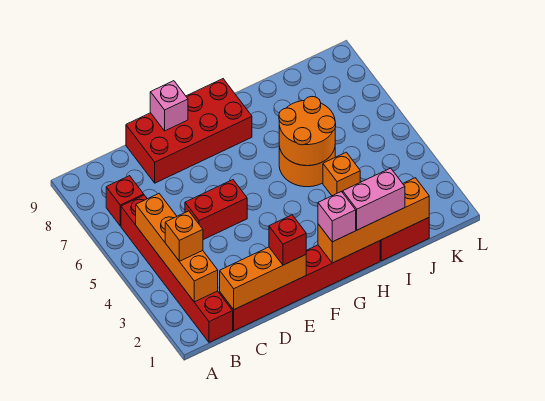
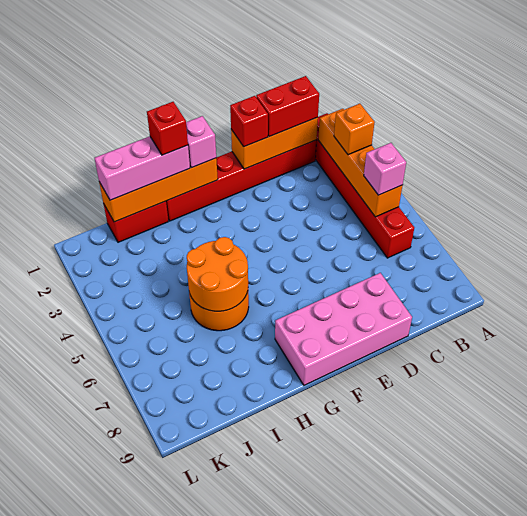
red brick B7 level 1 -> red brick H1 level 4
red brick D5:E5 level 1 -> red brick C1:D1 level 3
red brick D8:G9 level 1 -> pink brick D8:G9 level 1
pink brick E9 level 2 -> pink brick B5 level 3
pink brick H1:I1 level 3 -> pink brick H1:J1 level 3
orange brick I4 level 1 -> none

